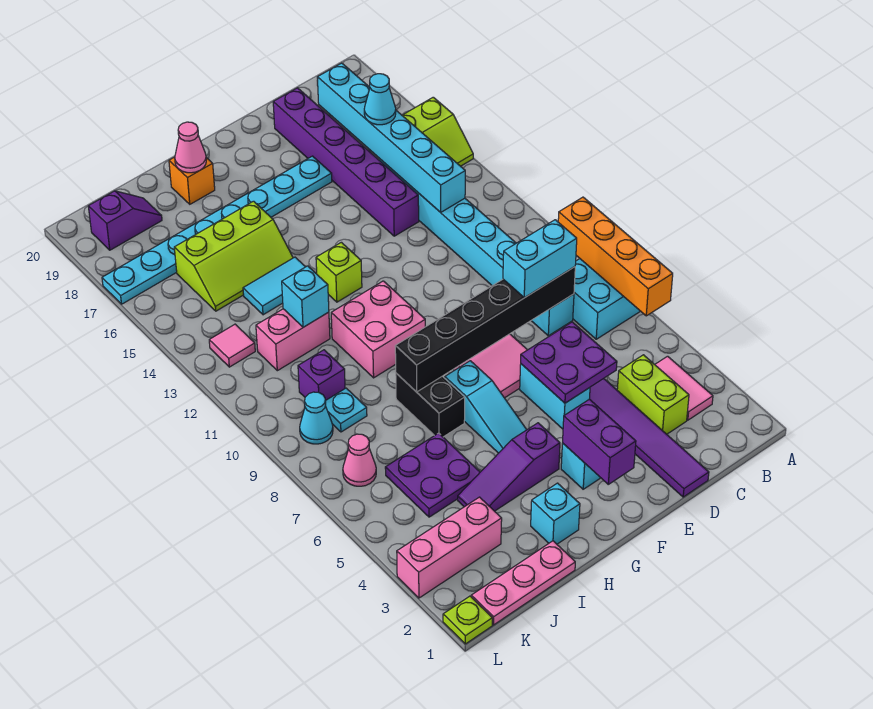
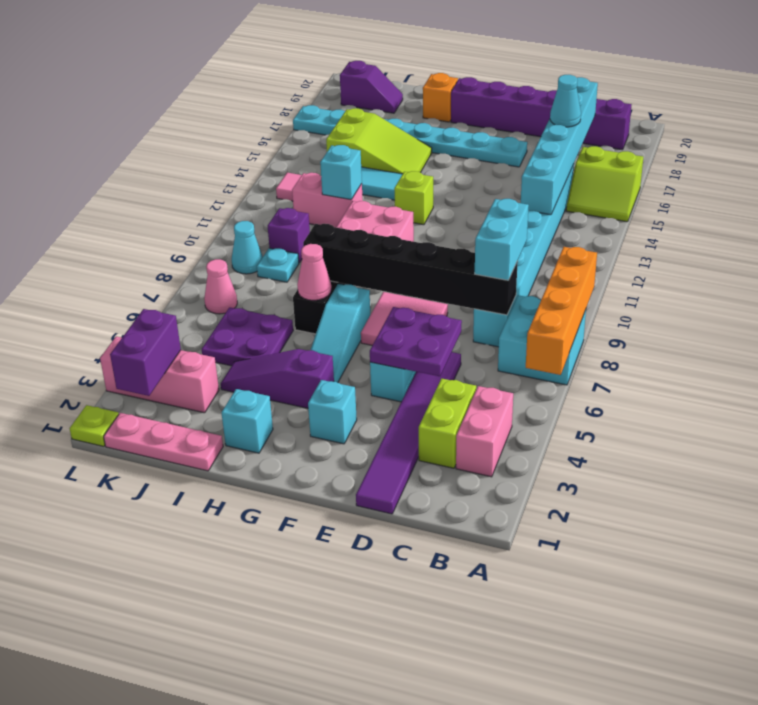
pink tile B3:B4 level 1 -> pink brick B3:B4 level 1
cyan brick C8:D8 level 3 -> cyan brick C8:C9 level 3
purple brick D14:D19 level 1 -> purple brick B19:G19 level 1
purple brick F2:F3 level 2 -> purple brick K2:K3 level 2
lime slope H15:J16 level 1 top 16 -> lime slope H15:J16 level 1 top J
pink cone H19 level 2 -> pink cone H7 level 2

